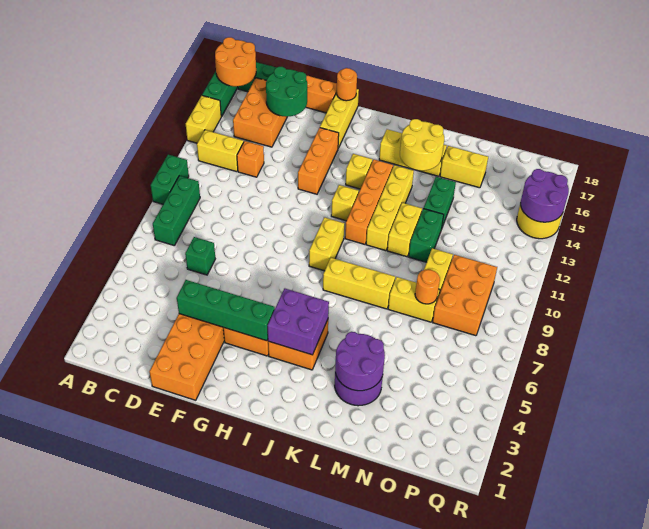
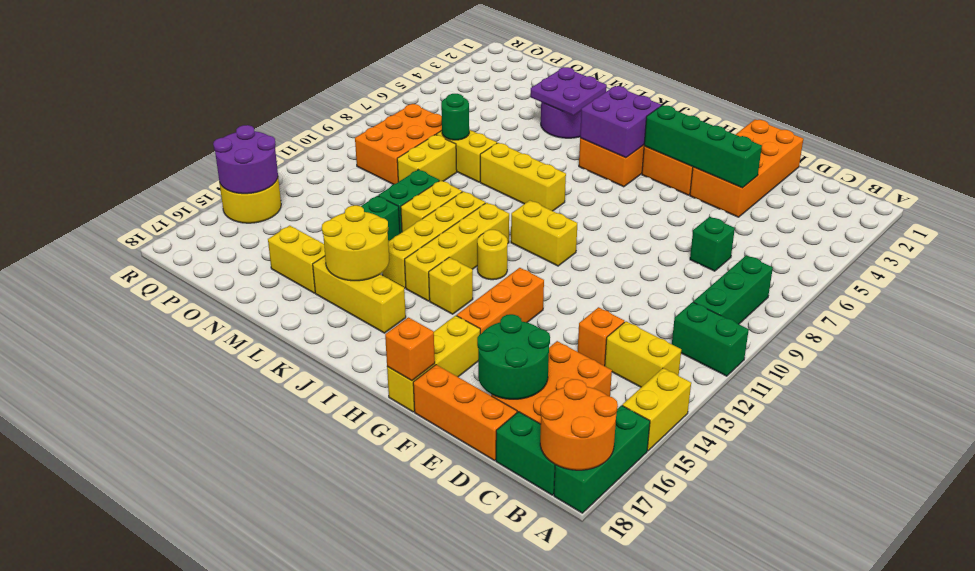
green brick A10:A11 level 1 -> green brick A11:B11 level 1
orange round brick G18 level 2 -> orange brick G18 level 2
yellow brick I9:I10 level 1 -> yellow brick H10:I10 level 1
yellow brick I12 level 1 -> yellow round brick I12 level 1
orange brick J11:J14 level 1 -> yellow brick J11:J14 level 1
purple round brick L3:M4 level 2 -> purple plate L3:M4 level 2
orange round brick N8 level 2 -> green round brick N8 level 2

